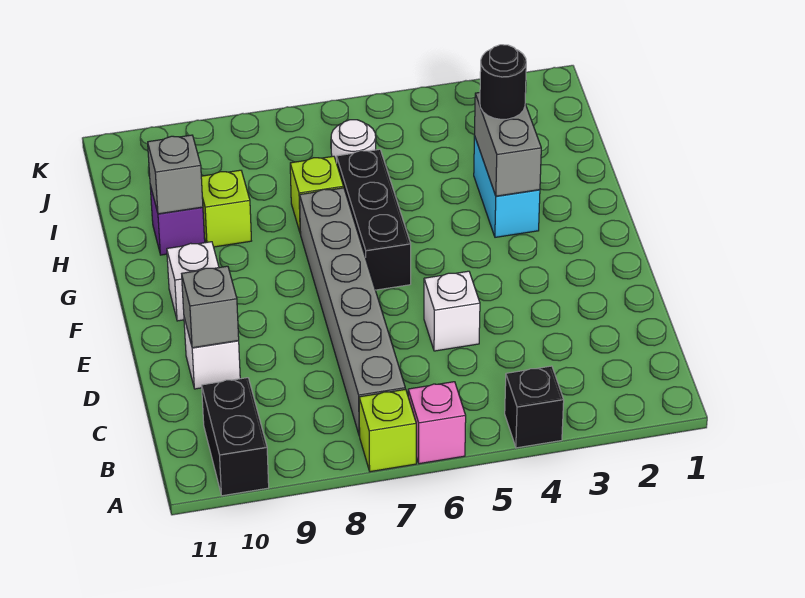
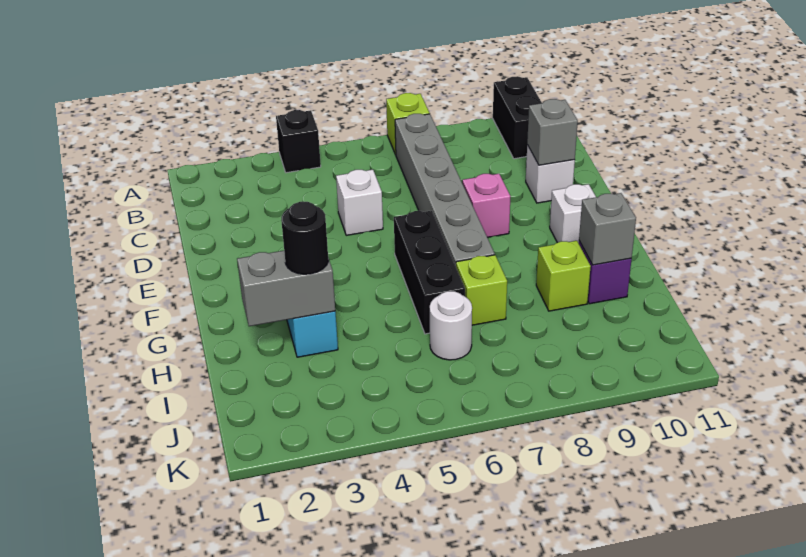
pink brick A6 level 1 -> pink brick E8 level 1
grey brick G3:H3 level 2 -> grey brick H2:H3 level 2

